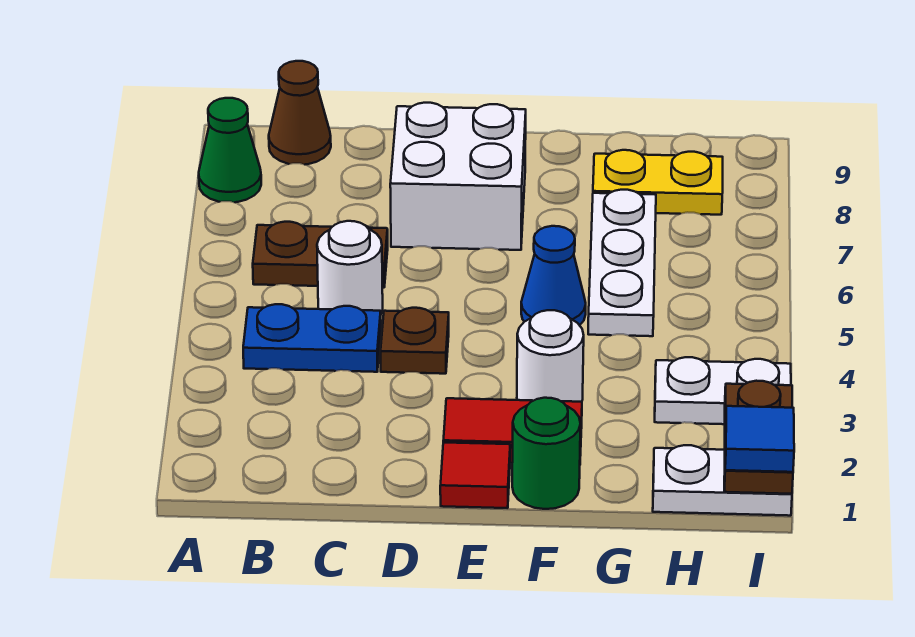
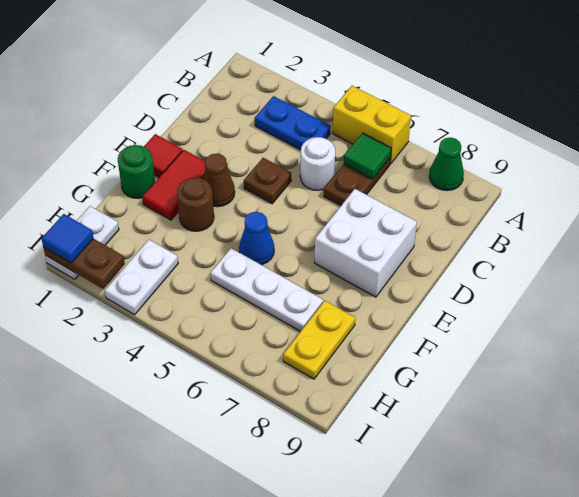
none -> yellow brick A5:A6 level 1
blue plate B4:C4 level 1 -> blue plate B3:B4 level 1
none -> green tile B6 level 2
brown cone B9 level 1 -> brown cone E3 level 1
white round brick F3 level 1 -> brown round brick F3 level 1

